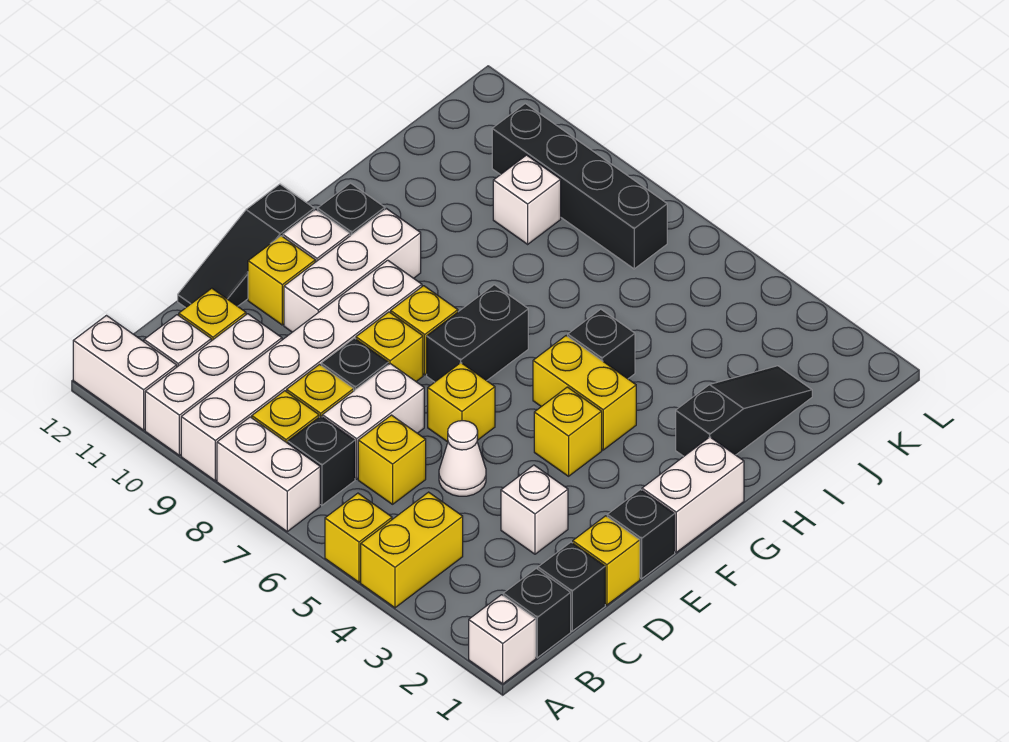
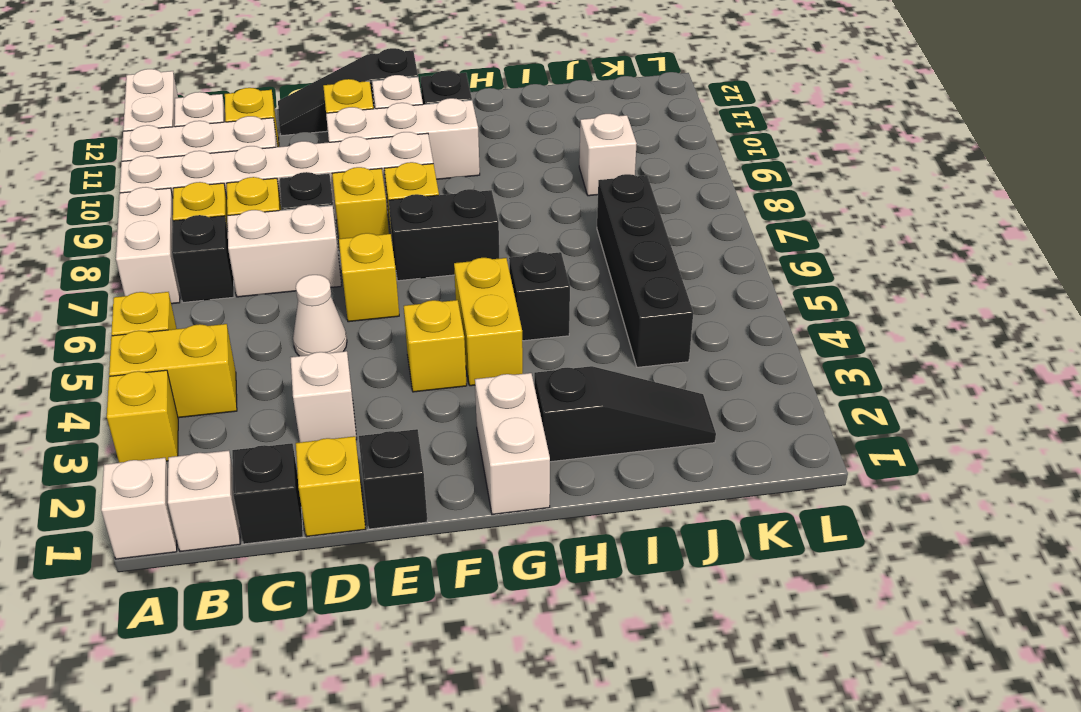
black brick B1 level 1 -> white brick B1 level 1
yellow brick C6 level 1 -> yellow brick A3 level 1
white brick F1:G1 level 1 -> white brick G1:G2 level 1
black brick K7:K10 level 1 -> black brick J4:J7 level 1

